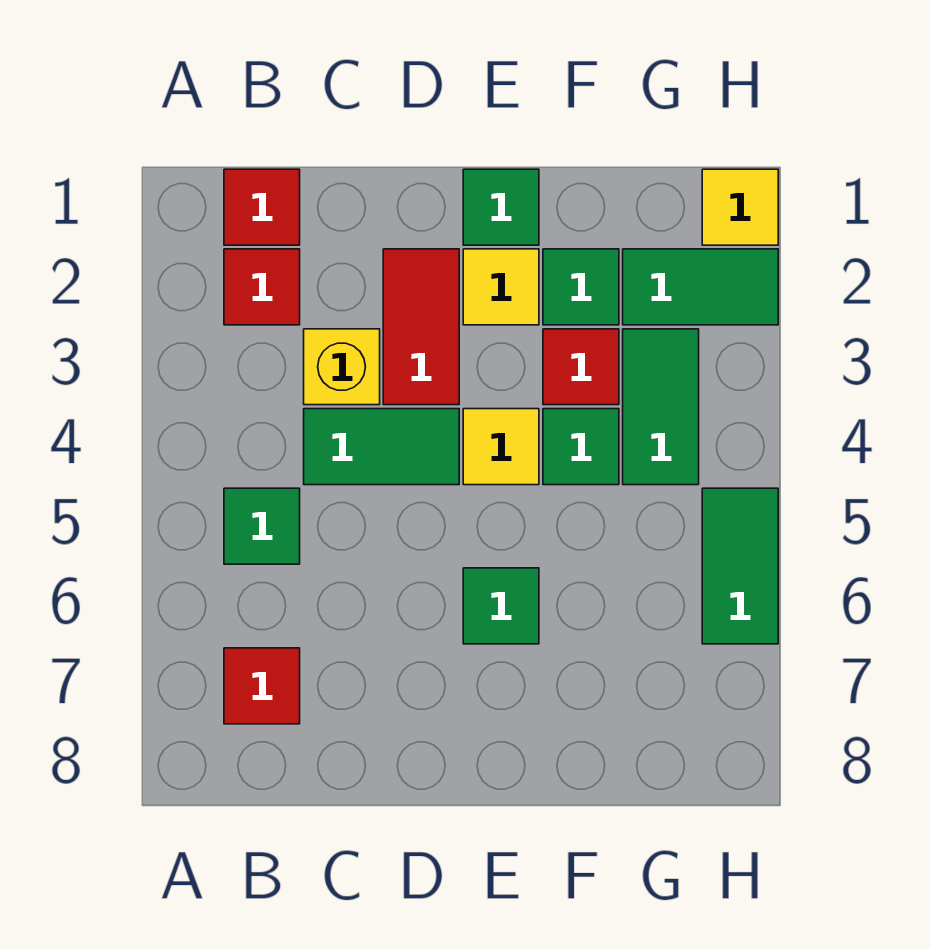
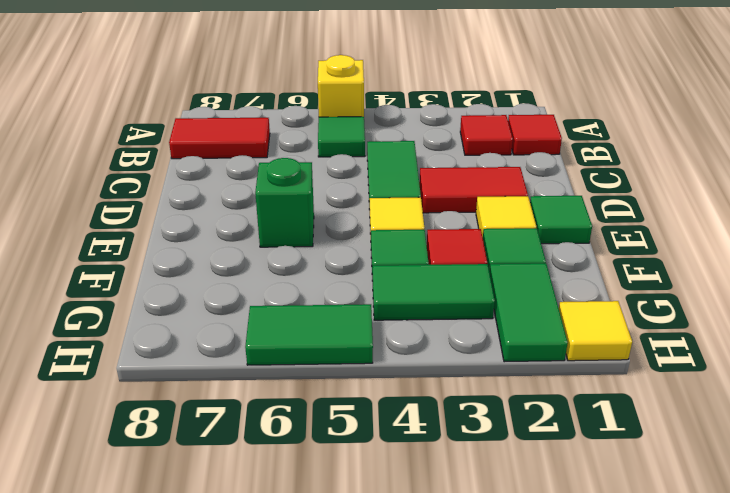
red tile B7 level 1 -> red tile B7:B8 level 1
yellow brick C3 level 1 -> yellow brick A5 level 1
green tile E6 level 1 -> green brick E6 level 1

